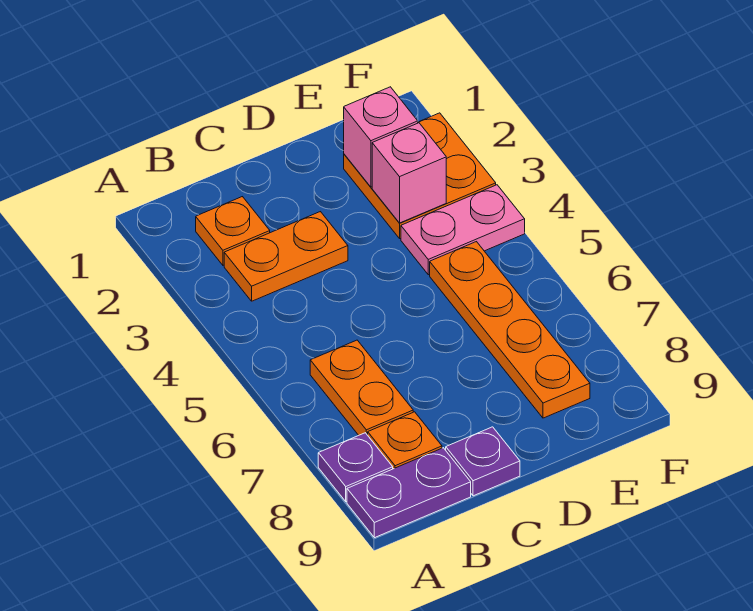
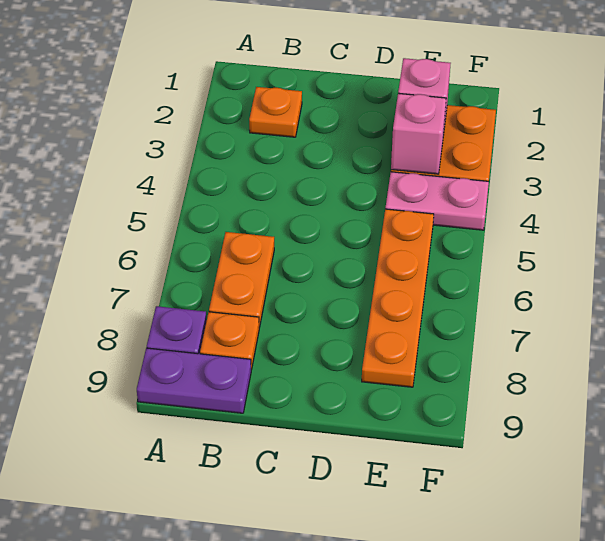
orange plate B3:C3 level 1 -> none
purple plate C9 level 1 -> none

